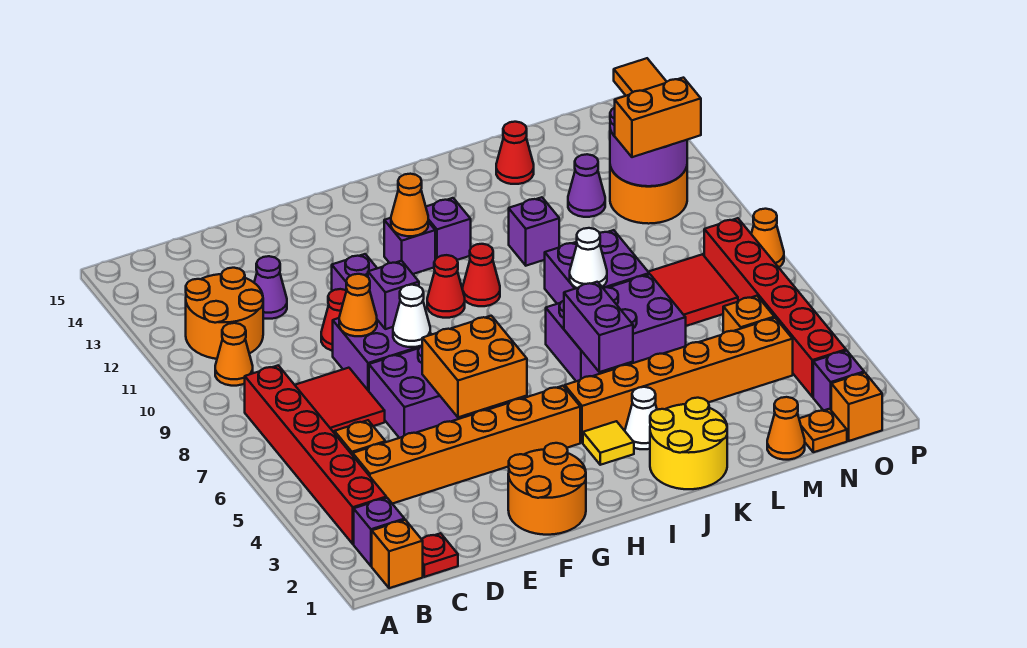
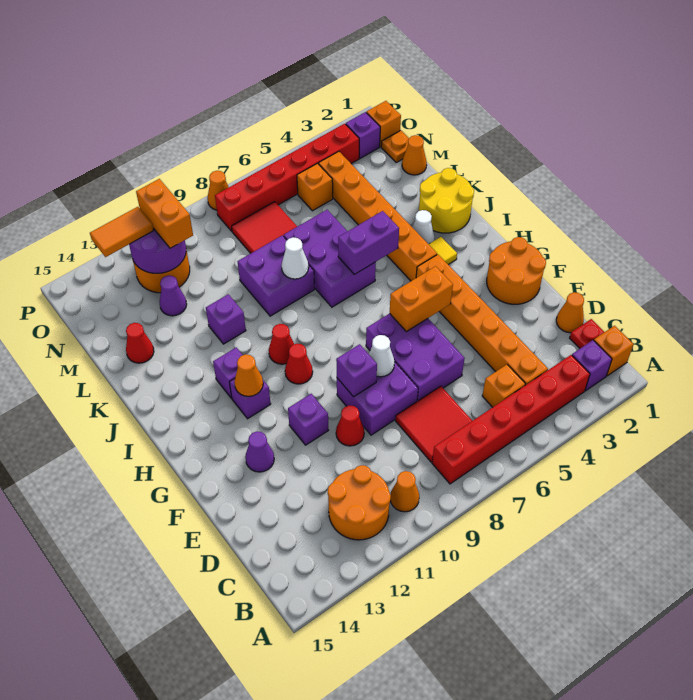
purple cone D12 level 1 -> purple cone F13 level 1
orange cone E9 level 2 -> orange cone D1 level 1
orange brick F5:G6 level 2 -> orange brick G5:G6 level 2

